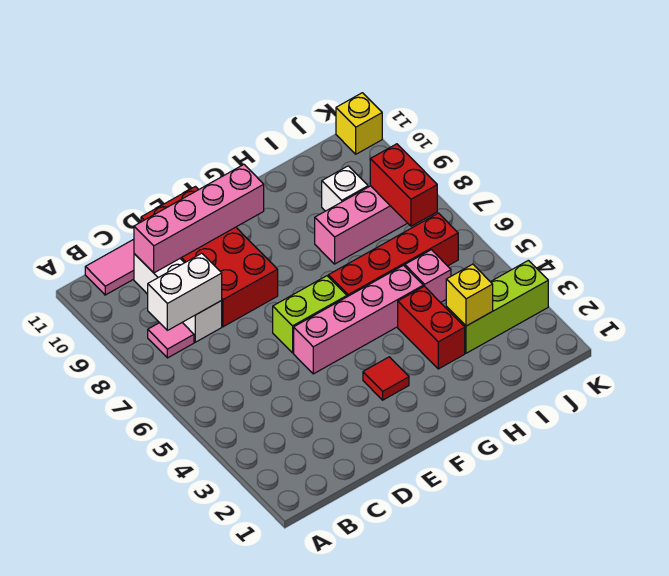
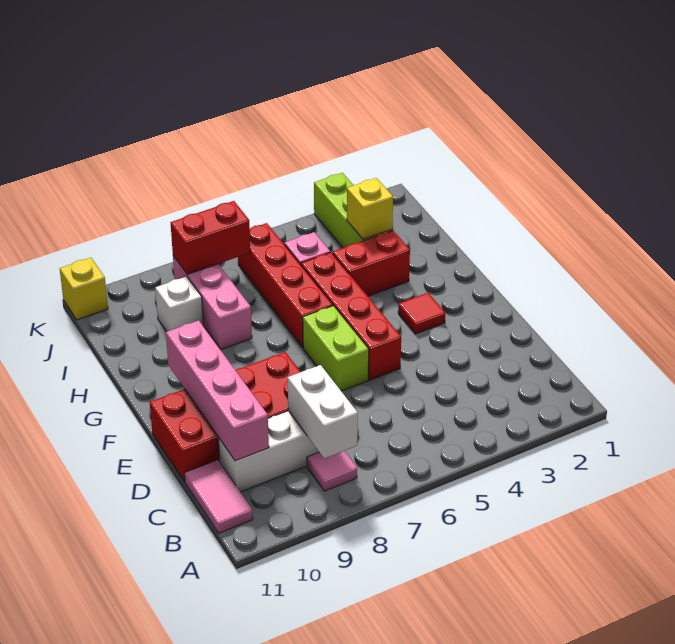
pink brick E5:H5 level 1 -> red brick E5:H5 level 1

